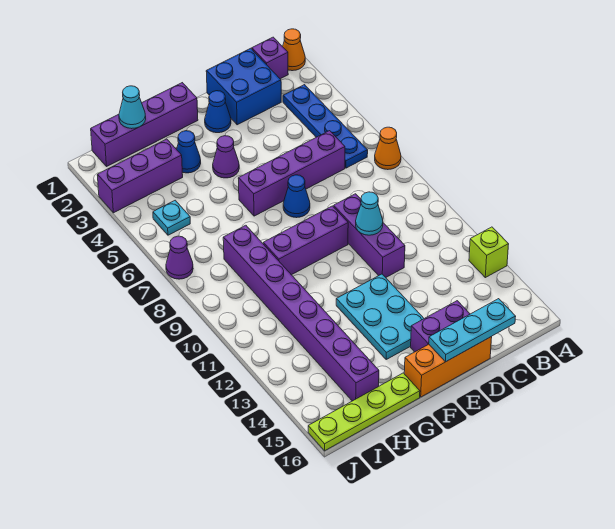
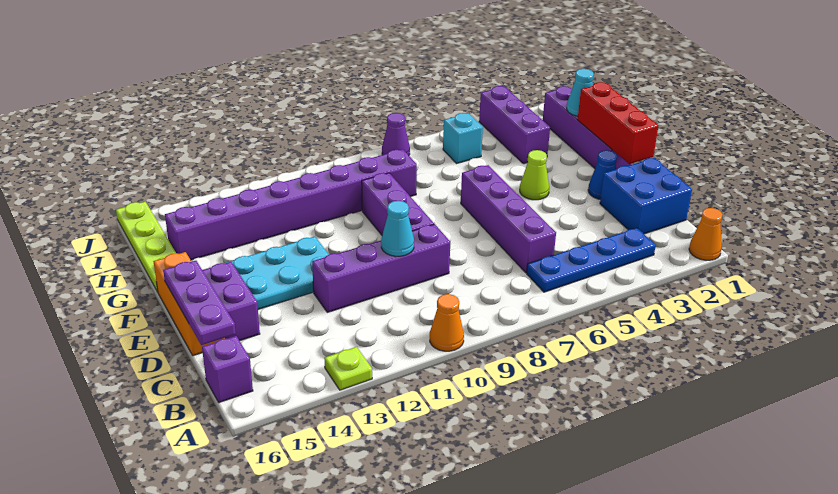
orange cone A7 level 1 -> orange cone A10 level 1
lime brick A13 level 1 -> lime plate A13 level 1
purple brick B1 level 1 -> purple brick B16 level 1
cyan plate C16:E16 level 2 -> purple plate C16:E16 level 2
purple brick D9:D11 level 1 -> purple brick D9:D12 level 1
none -> red brick E1:G1 level 2
blue cone E7 level 1 -> none
purple cone F4 level 1 -> lime cone F4 level 1
blue cone G3 level 1 -> none
cyan plate I5 level 1 -> cyan brick I5 level 1

